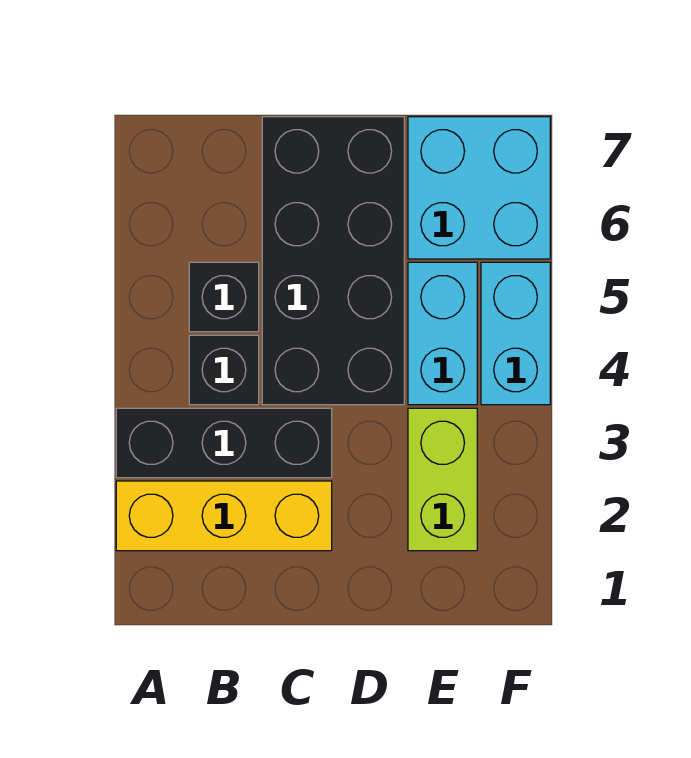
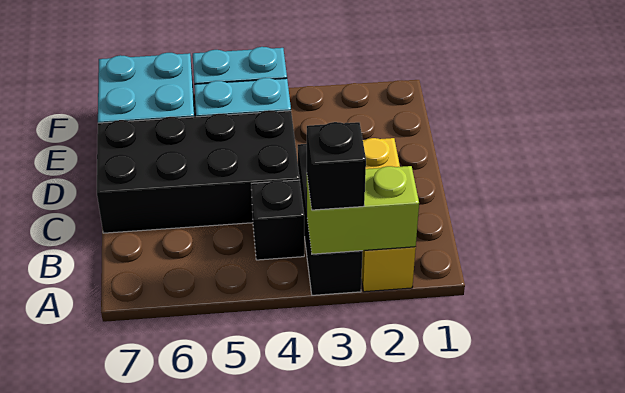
black brick B5 level 1 -> black brick A3 level 3
lime brick E2:E3 level 1 -> lime brick A2:A3 level 2

